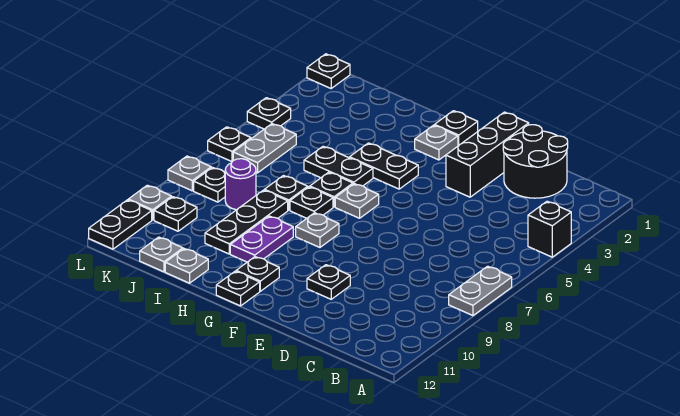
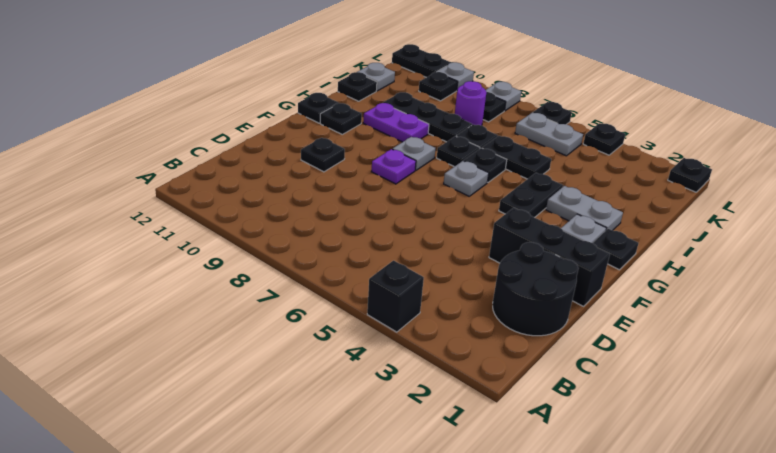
grey plate A7:A8 level 1 -> grey plate H2:H3 level 1
none -> purple plate F8 level 1
black plate H5:I5 level 1 -> black plate I5:I6 level 1
grey plate I12 level 1 -> black plate I12 level 1

